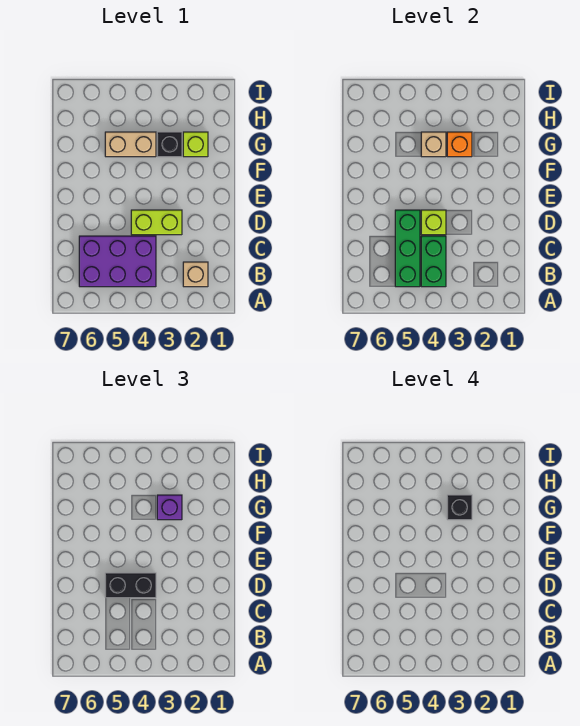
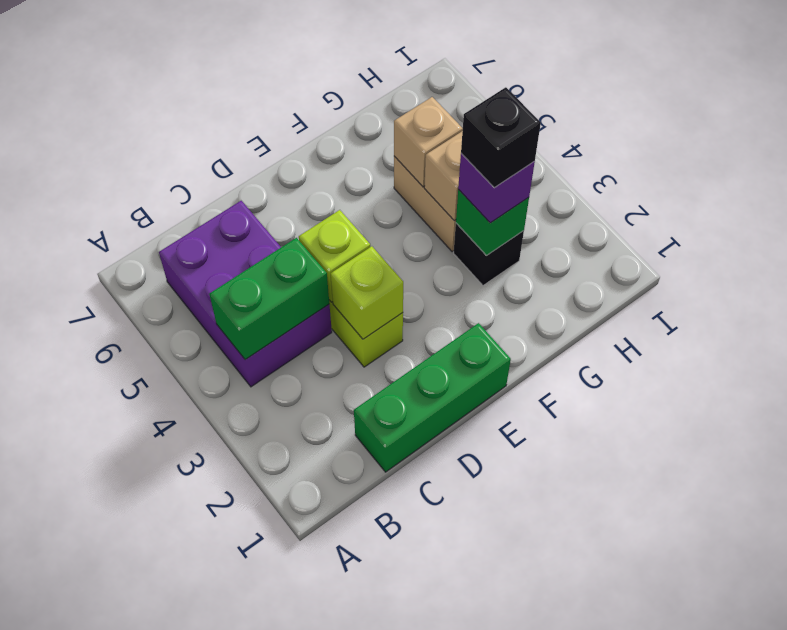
tan brick B2 level 1 -> tan brick G5 level 2
green brick B5:D5 level 2 -> green brick C1:E1 level 1
black brick D4:D5 level 3 -> none
lime brick G2 level 1 -> lime brick D3 level 2
orange brick G3 level 2 -> green brick G3 level 2

